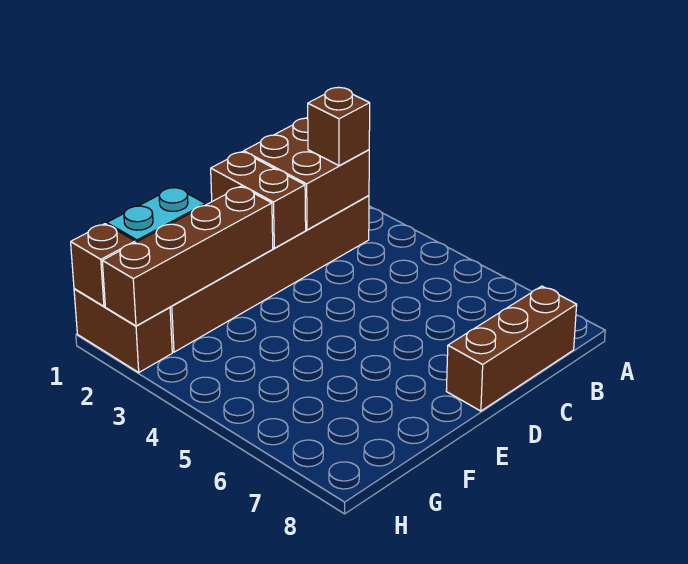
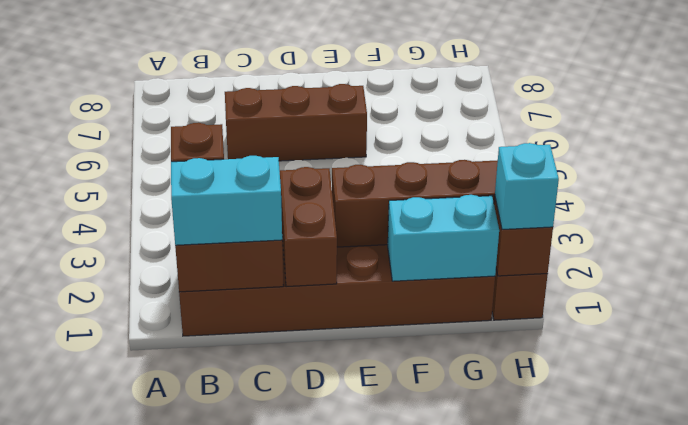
none -> cyan brick B1:C1 level 3
brown brick B8:D8 level 1 -> brown brick C6:E6 level 1
none -> cyan brick H1 level 3

